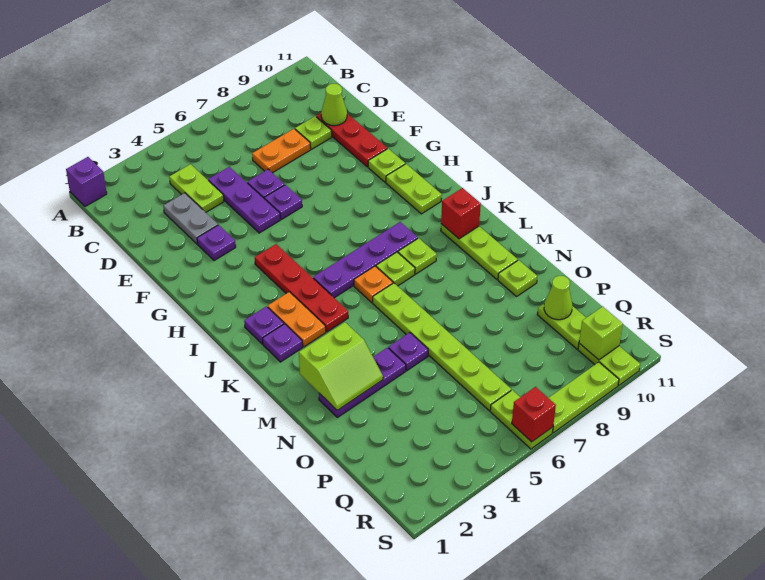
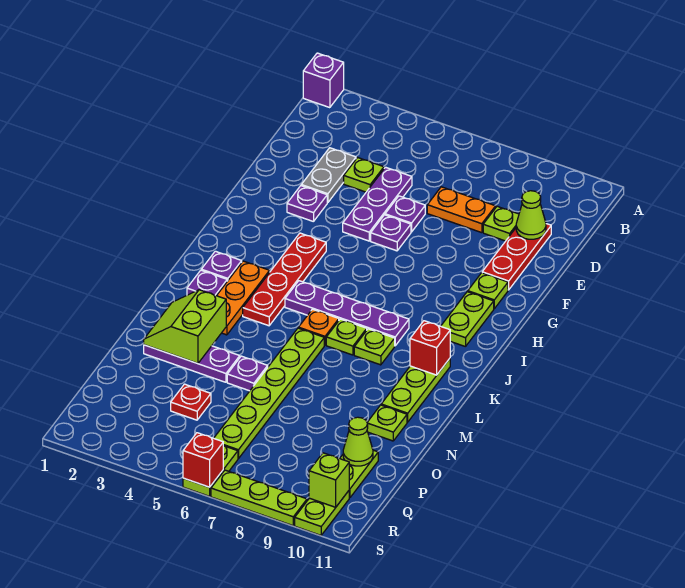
lime plate C4:D4 level 1 -> lime plate D4 level 1
orange plate J3:K3 level 1 -> orange plate J3:L3 level 1
lime slope M2:N3 level 2 top M -> lime slope M2:N3 level 2 top 3
none -> red plate P4 level 1

